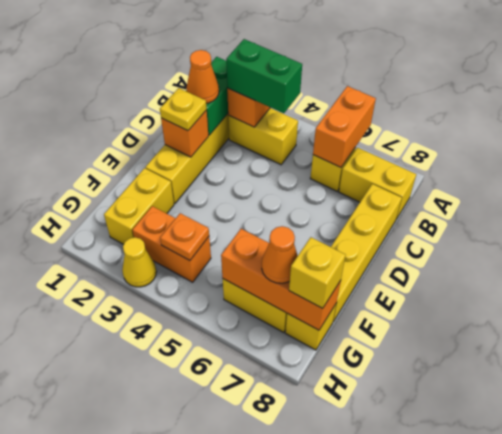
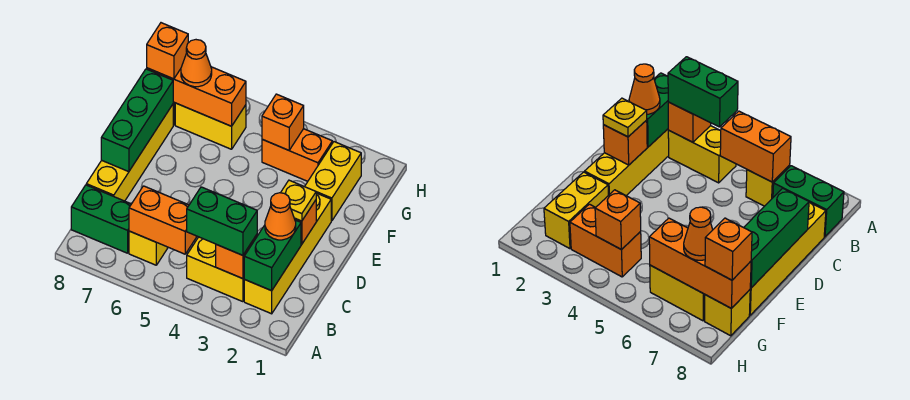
orange brick A6:B6 level 2 -> orange brick B5:B6 level 2
yellow brick B7:B8 level 1 -> green brick B7:B8 level 1
none -> green brick D8:F8 level 2
orange plate G4 level 2 -> orange brick G4 level 2
yellow brick G8 level 3 -> orange brick G8 level 3
yellow cone H3 level 1 -> none

